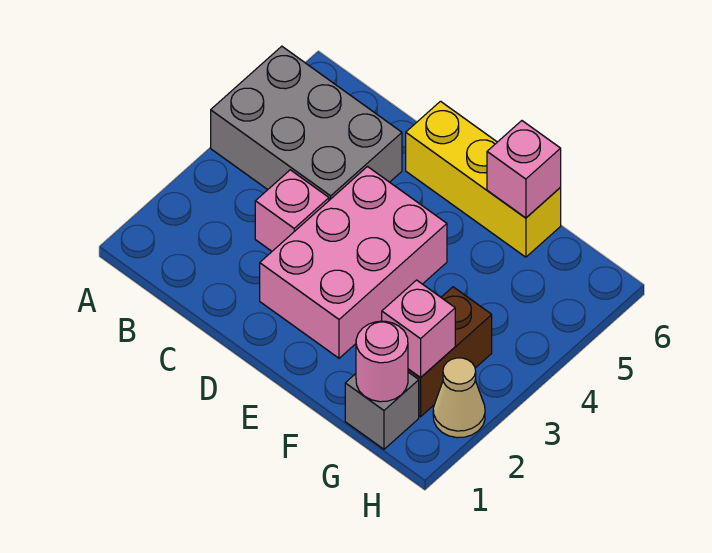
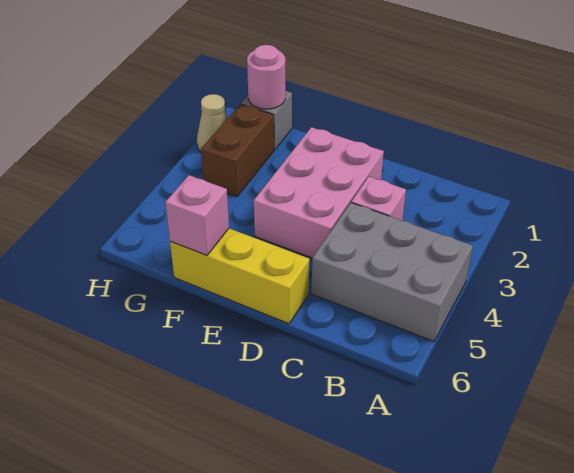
pink brick G2 level 2 -> none

